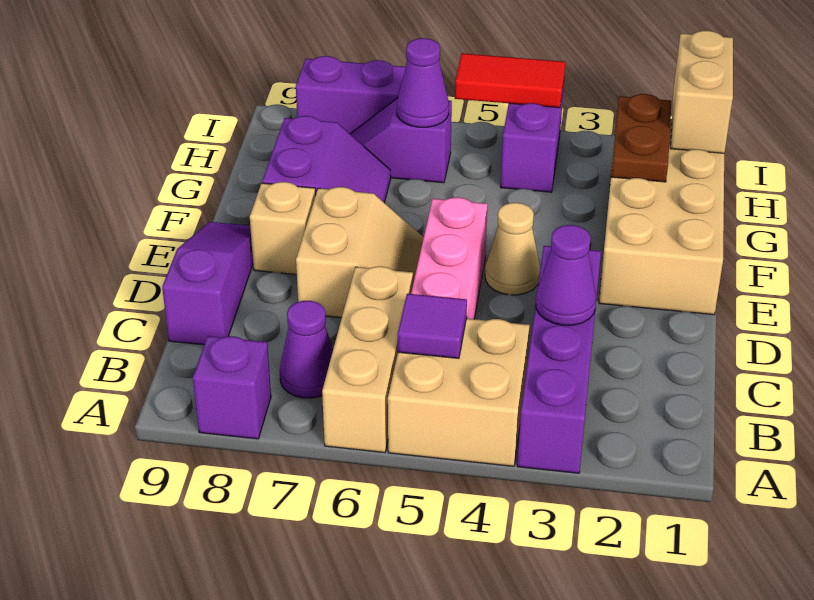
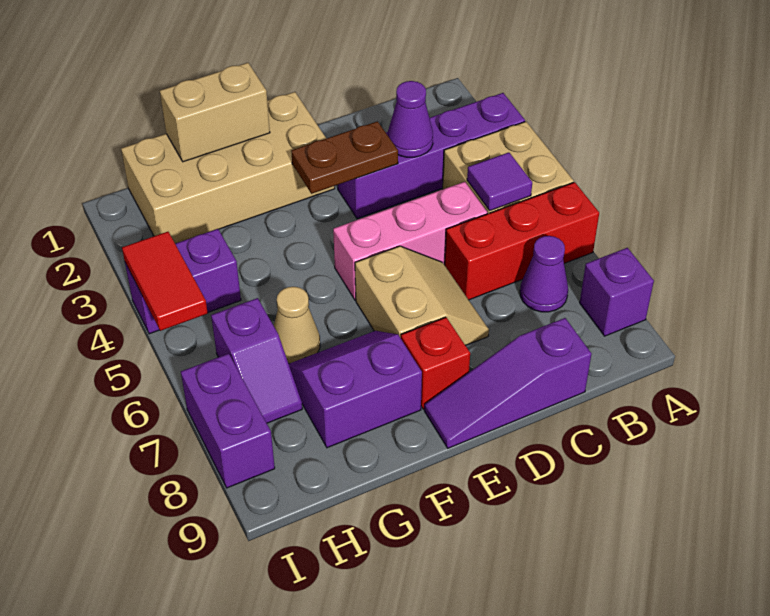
tan brick A6:C6 level 1 -> red brick A6:C6 level 1
tan slope D6:E7 level 1 top 7 -> tan slope D6:E7 level 1 top E
tan cone E4 level 1 -> tan cone G6 level 1
tan brick E8 level 1 -> red brick E8 level 1
brown plate G2:H2 level 2 -> brown plate D3:E3 level 2
tan brick H1:I1 level 2 -> tan brick F1:G1 level 2
purple cone H6 level 2 -> none

